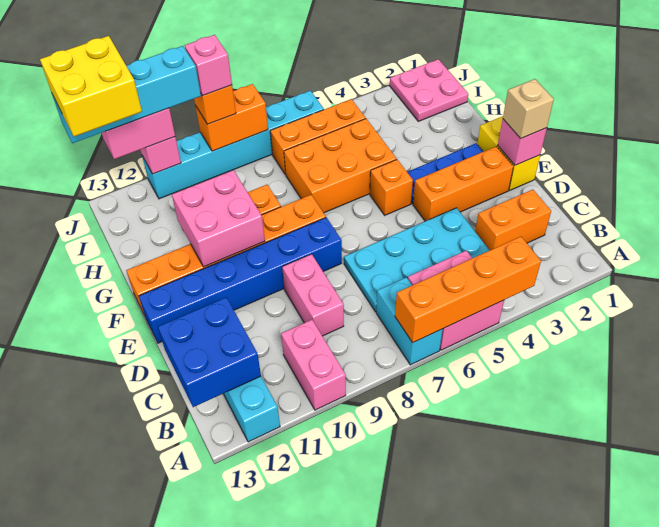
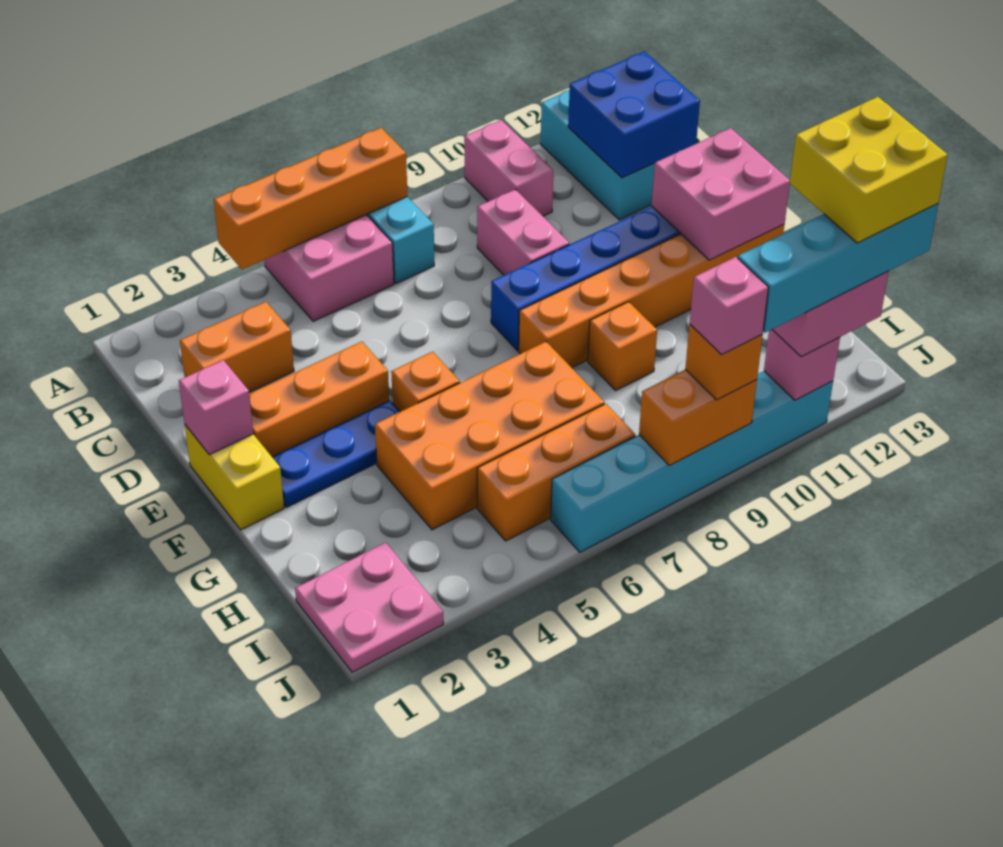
cyan plate C4:D7 level 1 -> none
tan brick E1 level 3 -> none
pink brick F10:G11 level 2 -> pink brick E12:F13 level 2
orange brick G5:H7 level 1 -> orange brick G4:H7 level 1

